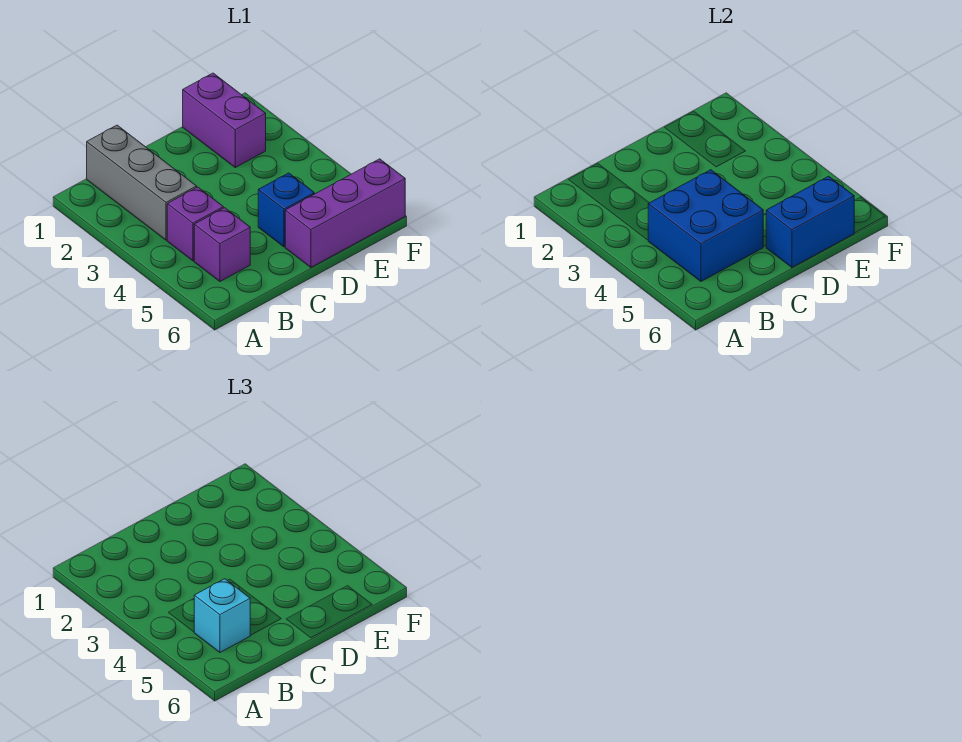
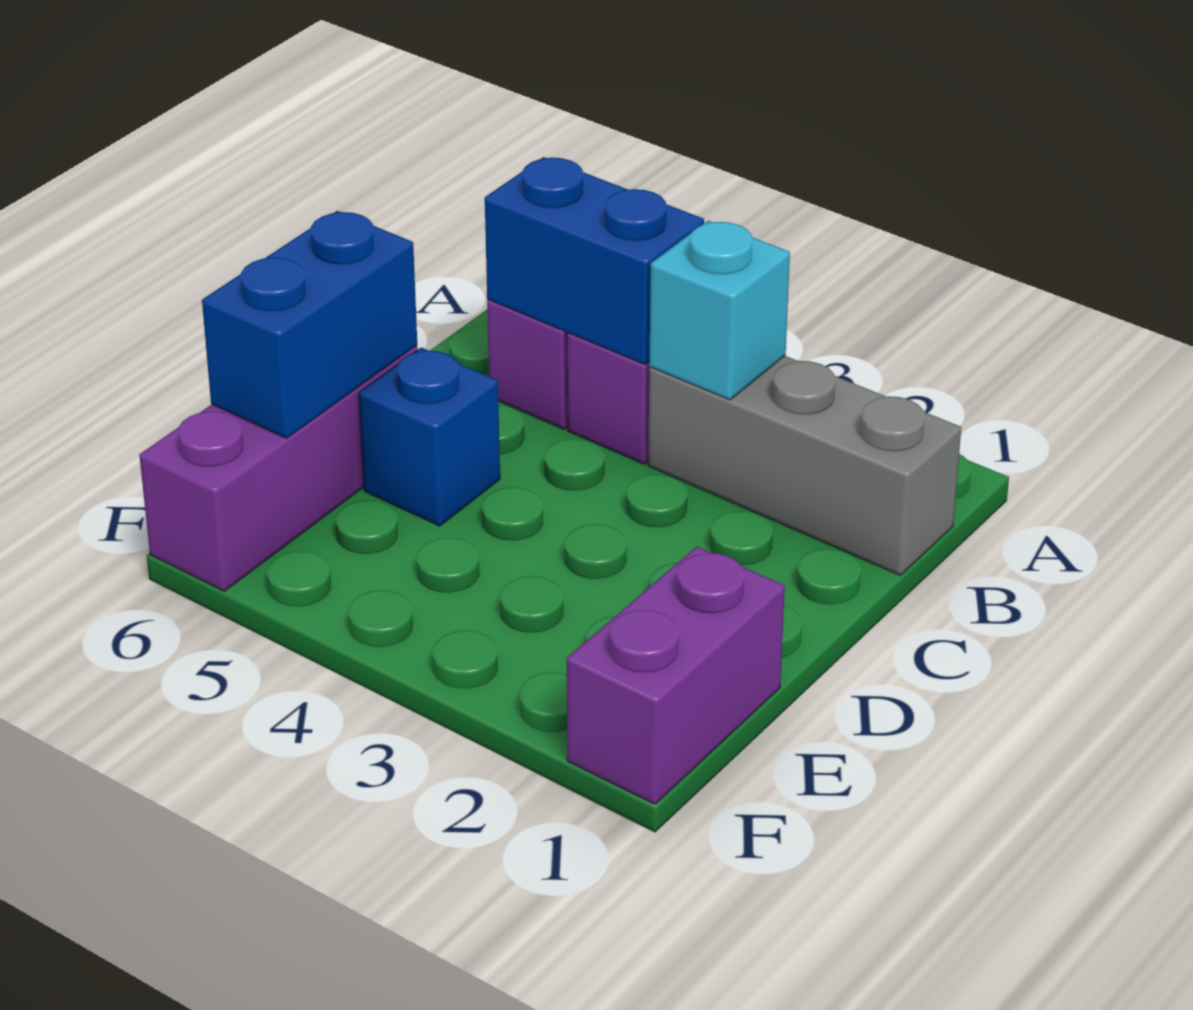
blue brick B4:C5 level 2 -> blue brick B4:B5 level 2
cyan brick B5 level 3 -> cyan brick B3 level 2
purple brick E1:E2 level 1 -> purple brick E1:F1 level 1

